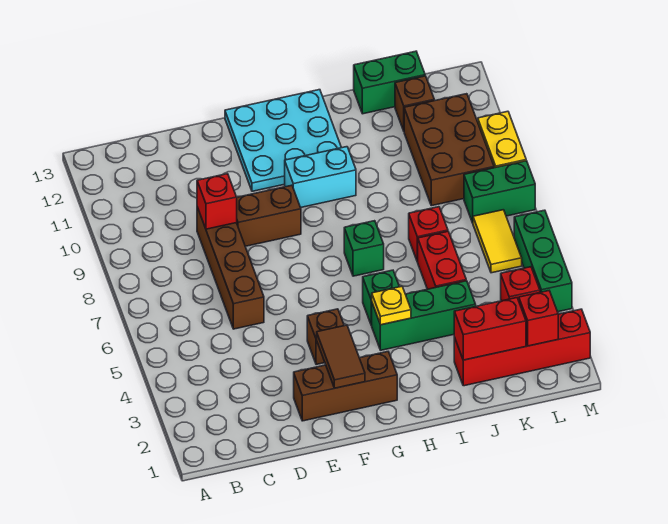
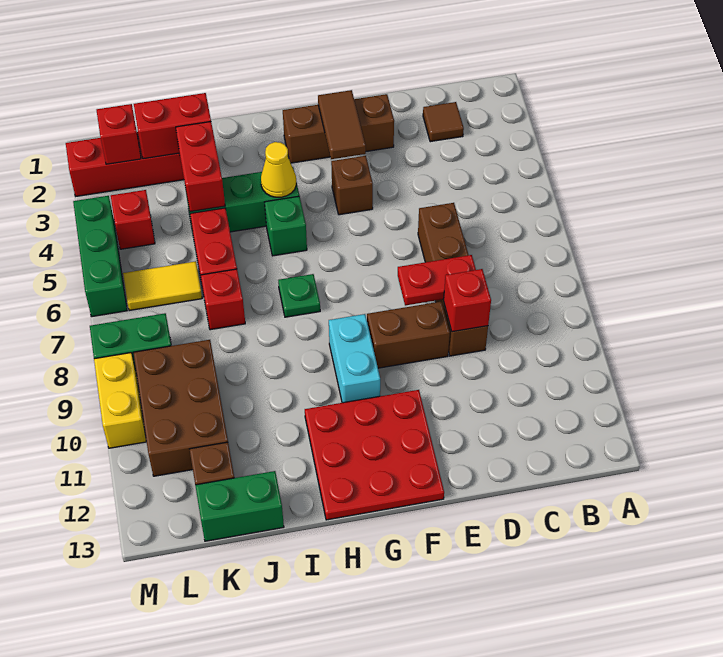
none -> brown tile C2 level 1
none -> red plate D8:E8 level 2
cyan plate F11:H13 level 1 -> red plate F11:H13 level 1
cyan brick G10:H10 level 1 -> cyan brick G9:G10 level 1
yellow plate H4 level 2 -> yellow cone H4 level 2
green brick H7 level 1 -> green plate H7 level 1
none -> red brick J3:J4 level 2
yellow tile L6:L7 level 1 -> yellow tile K6:L6 level 1

